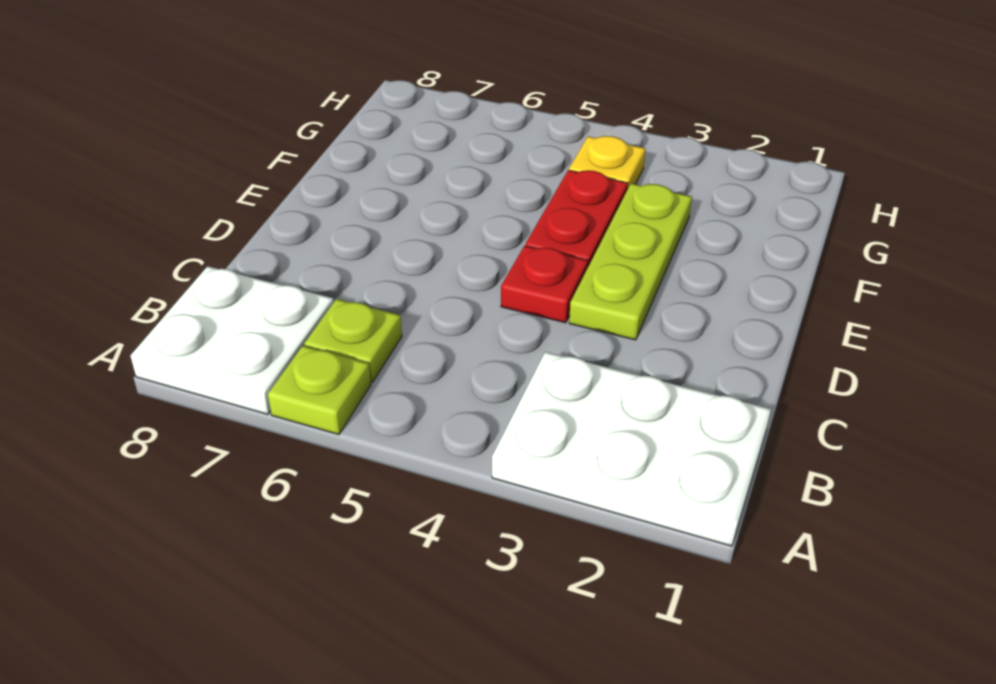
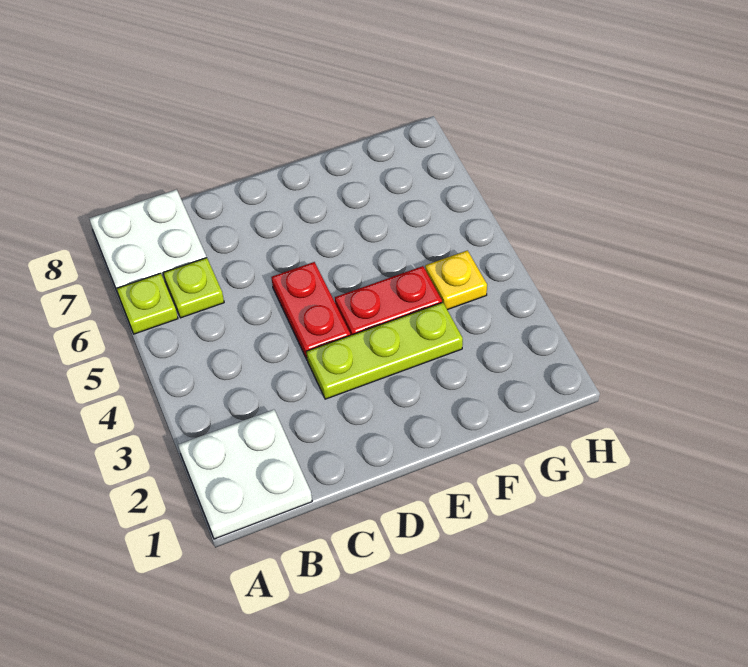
white plate A1:B3 level 1 -> white plate A1:B2 level 1
red plate D4 level 1 -> red plate D4:D5 level 1

